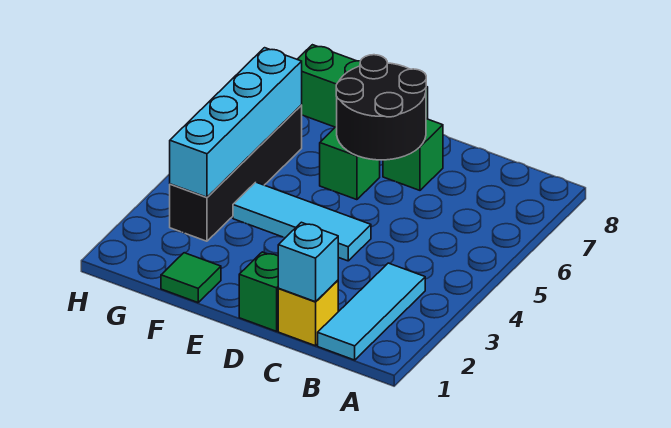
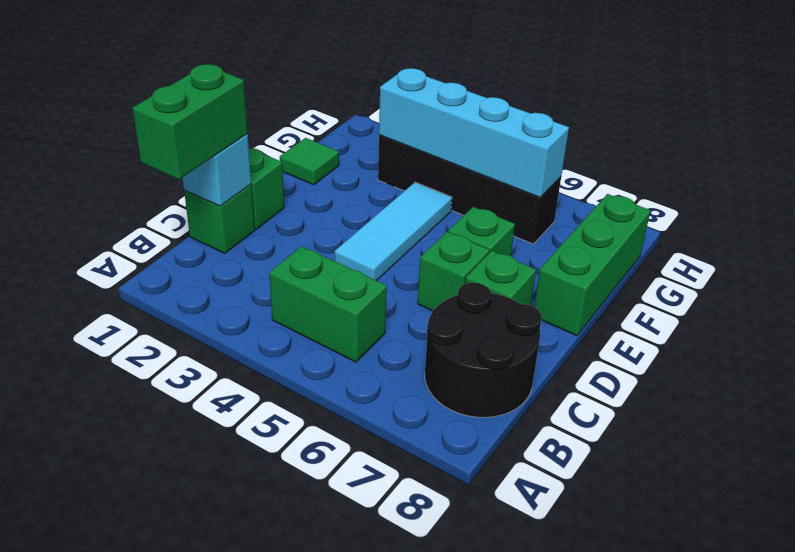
cyan tile B1:B3 level 1 -> none
none -> green brick B1:C1 level 3
none -> green brick B4:B5 level 1
yellow brick C1 level 1 -> green brick C1 level 1
none -> green brick D6 level 1
black round brick D6:E7 level 2 -> black round brick B7:C8 level 1

